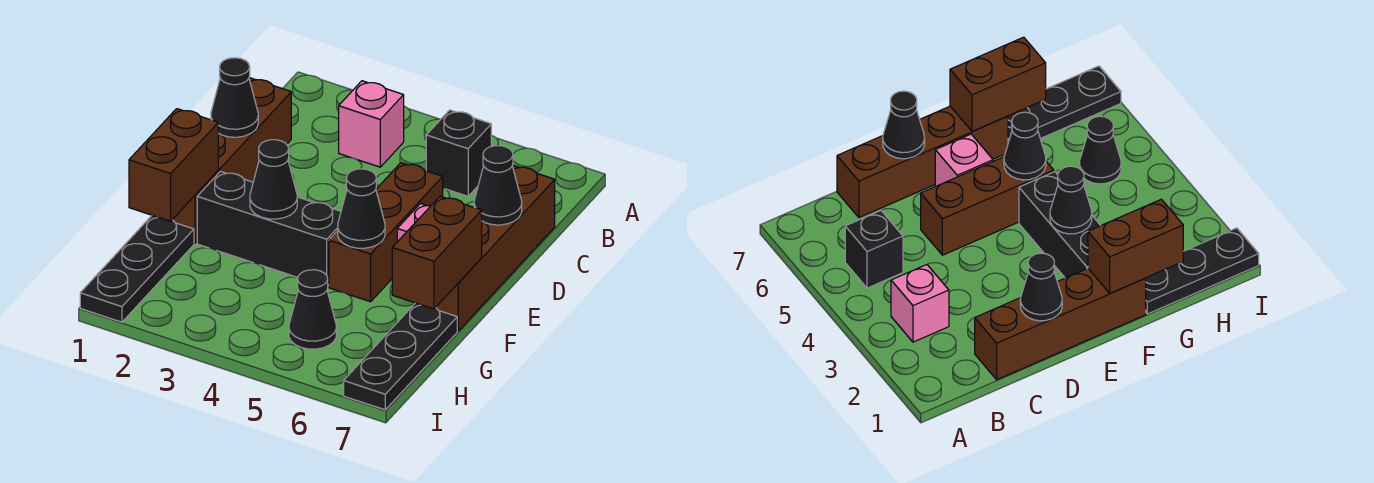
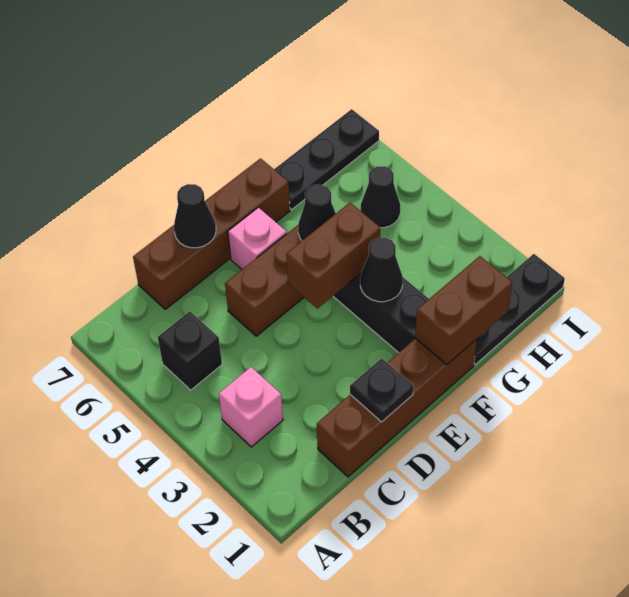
black cone D1 level 2 -> black plate D1 level 2
brown brick F7:G7 level 2 -> brown brick E4:F4 level 2

